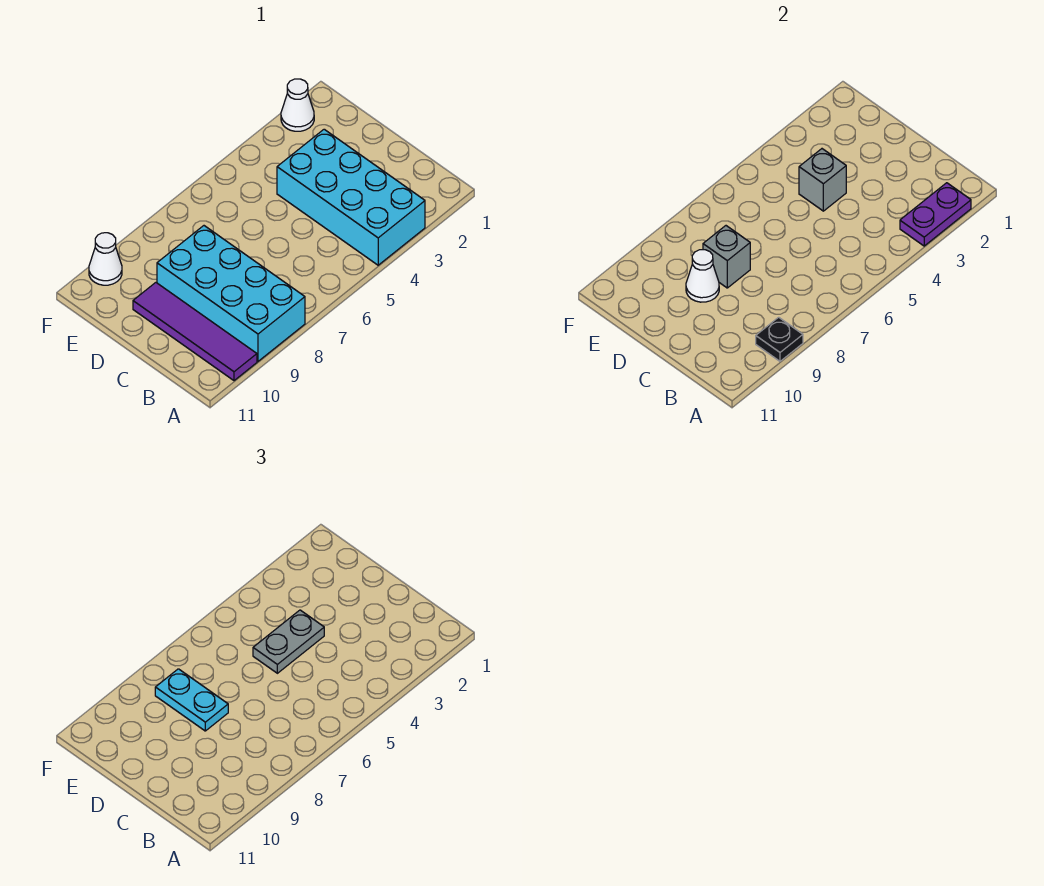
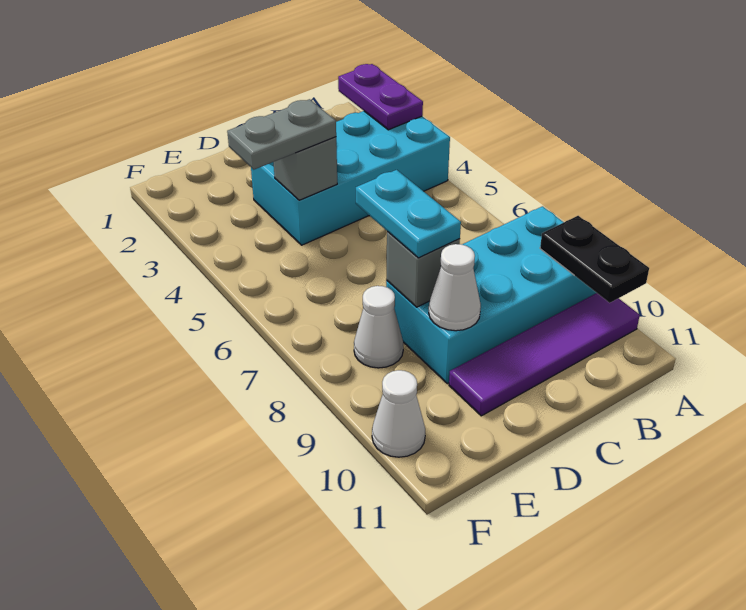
black plate A9 level 2 -> black plate A9:A10 level 2
grey plate D4:D5 level 3 -> grey plate D4:E4 level 3
cyan plate D8:E8 level 3 -> cyan plate D7:D8 level 3
white cone F2 level 1 -> white cone E8 level 1

